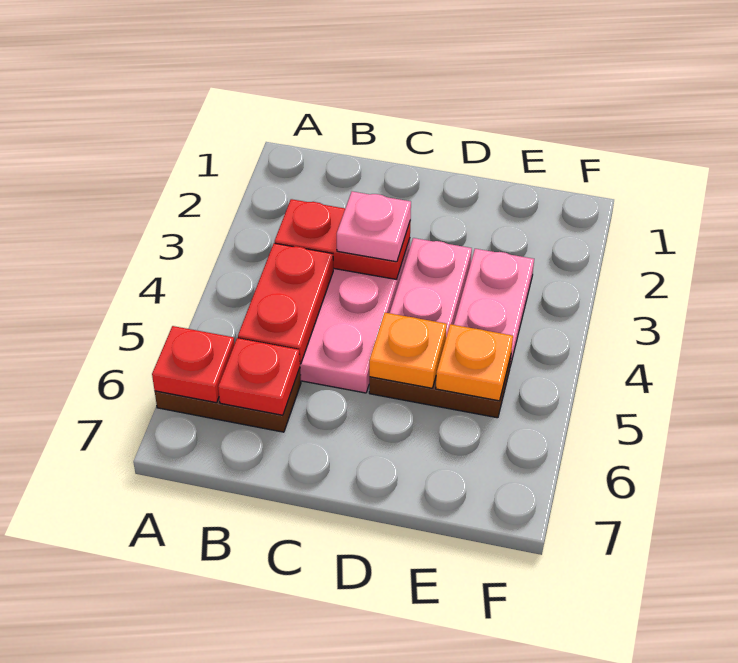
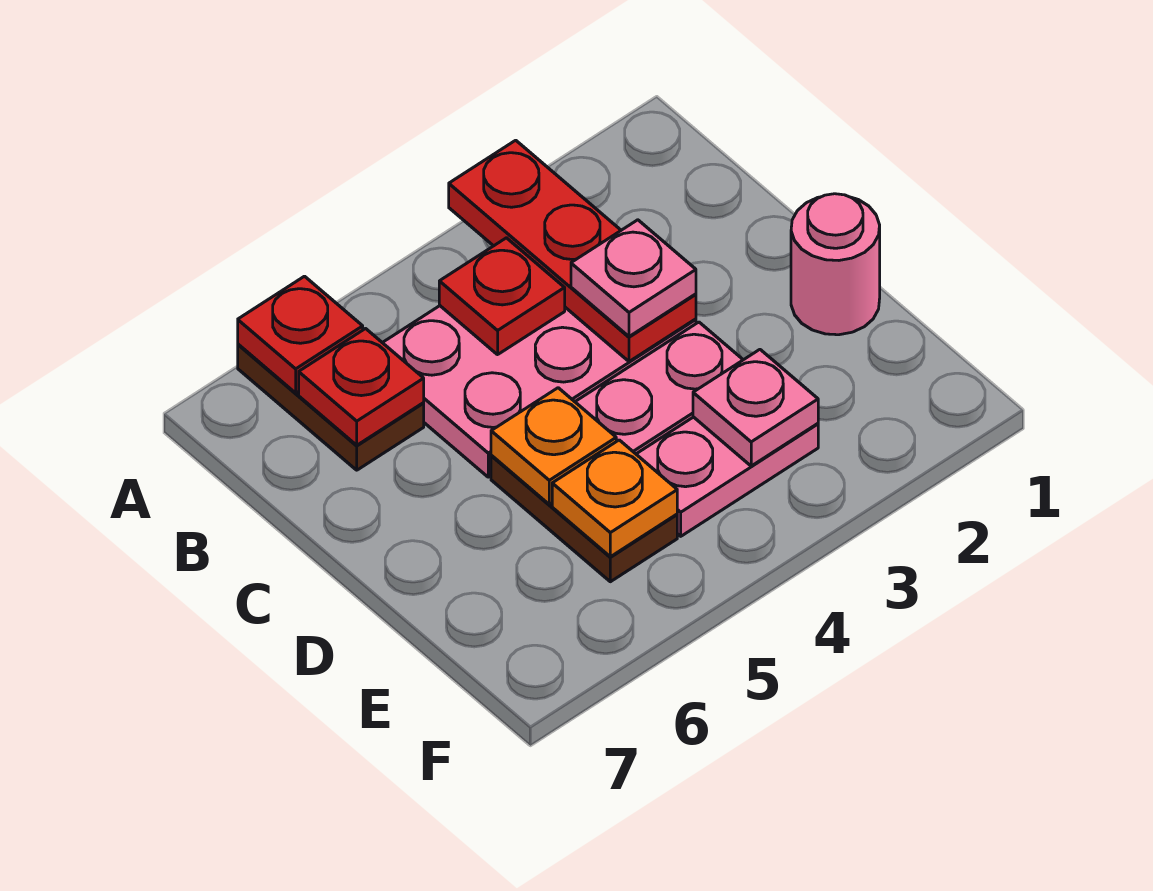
red plate B3:C3 level 2 -> red plate A3:C3 level 2
red plate B4:B5 level 2 -> red plate B4 level 2
none -> pink round brick D1 level 1
none -> pink plate E3 level 2

